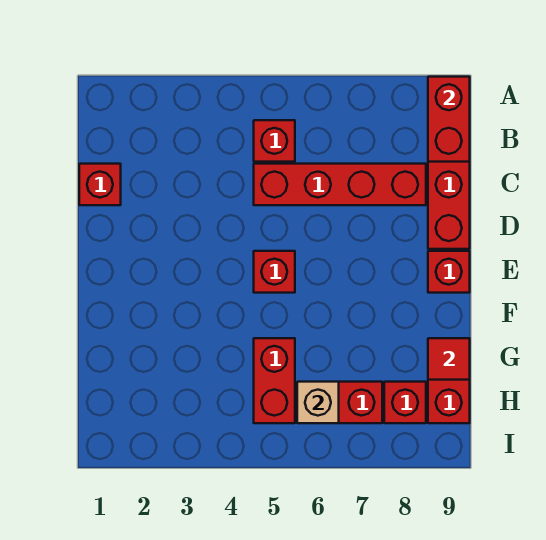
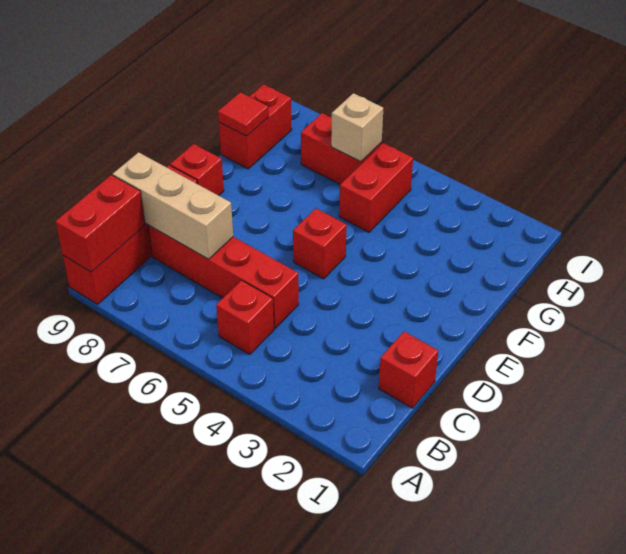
none -> tan brick C7:C9 level 2
red brick H8 level 1 -> none

